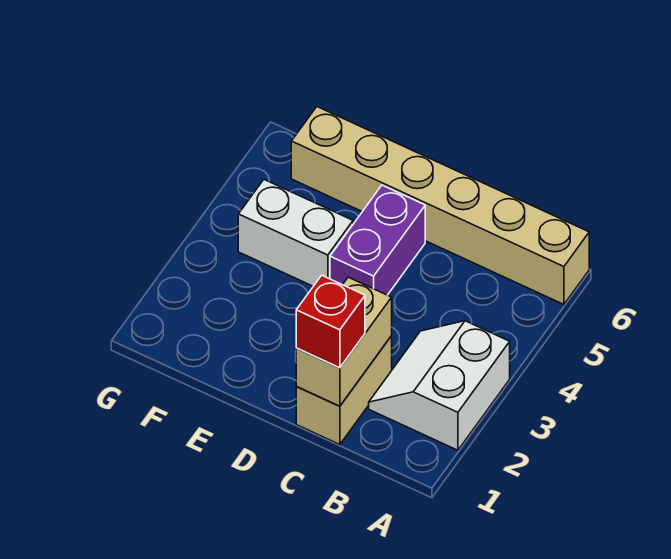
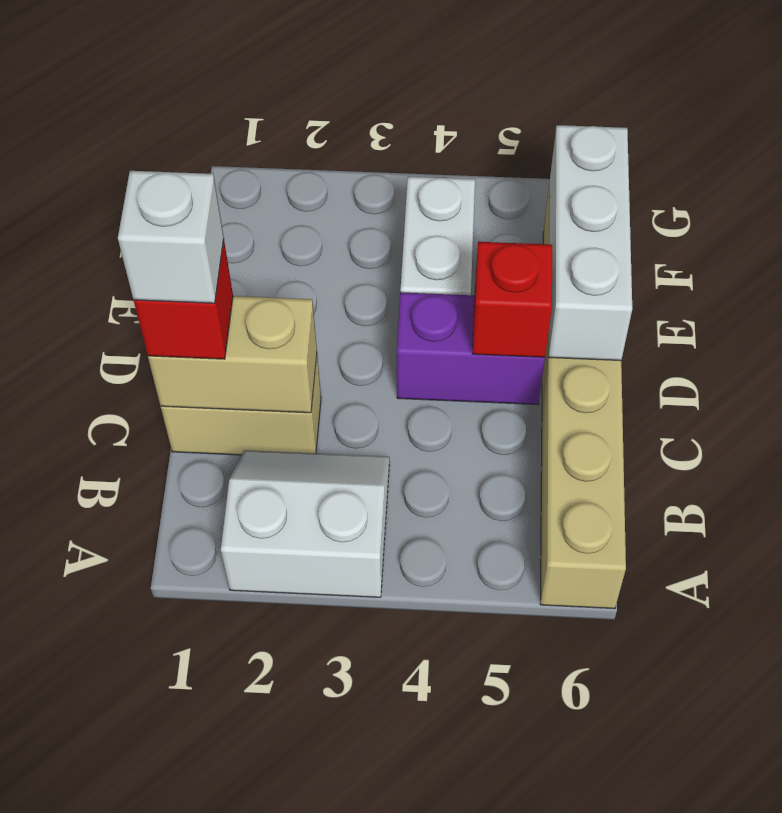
none -> white brick C1 level 4
none -> red brick D5 level 2
none -> white brick D6:F6 level 2

